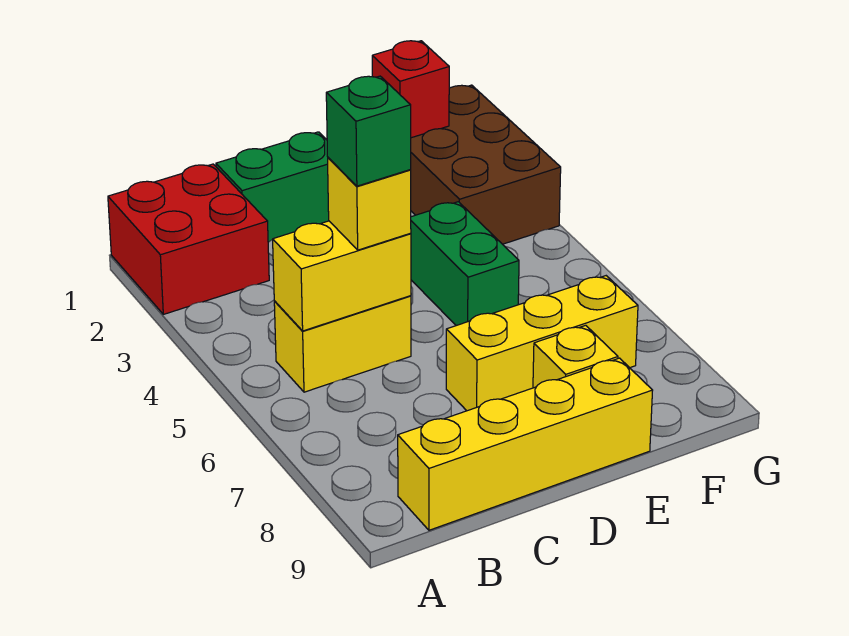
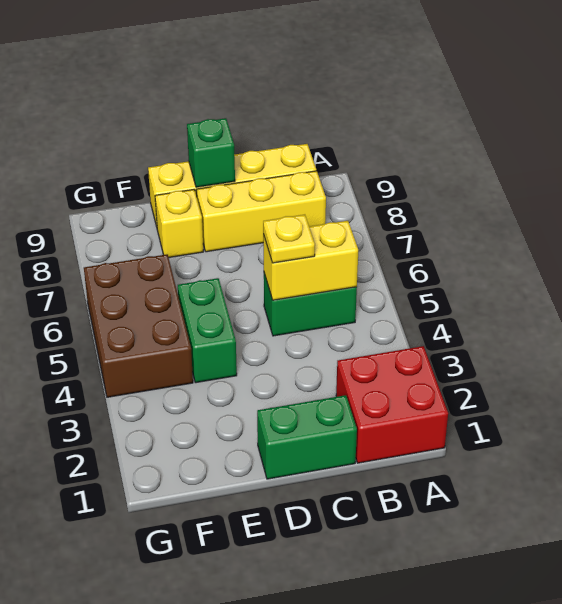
yellow brick B5:C5 level 1 -> green brick B5:C5 level 1
yellow brick C5 level 3 -> yellow plate C5 level 3
green brick C5 level 4 -> green brick D9 level 2
yellow brick D7:F7 level 1 -> yellow brick B8:D8 level 1
brown brick F1:G3 level 1 -> brown brick F4:G6 level 1
red brick F1 level 2 -> none

